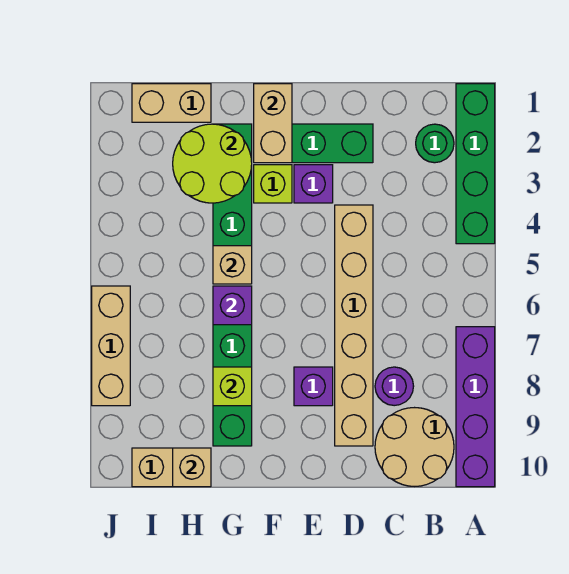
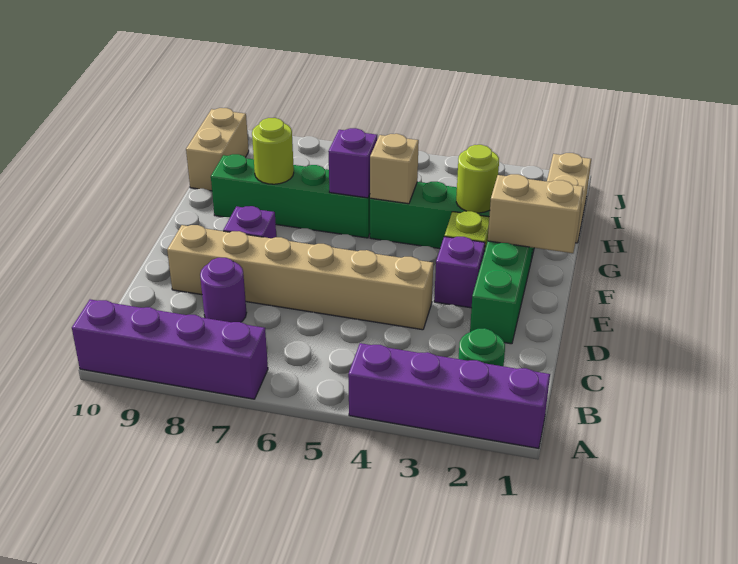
green brick A1:A4 level 1 -> purple brick A1:A4 level 1
tan round brick B9:C10 level 1 -> none
lime round brick G2:H3 level 2 -> lime round brick G3 level 2
lime brick G8 level 2 -> lime round brick G8 level 2
tan brick H10 level 2 -> none
tan brick J6:J8 level 1 -> none

